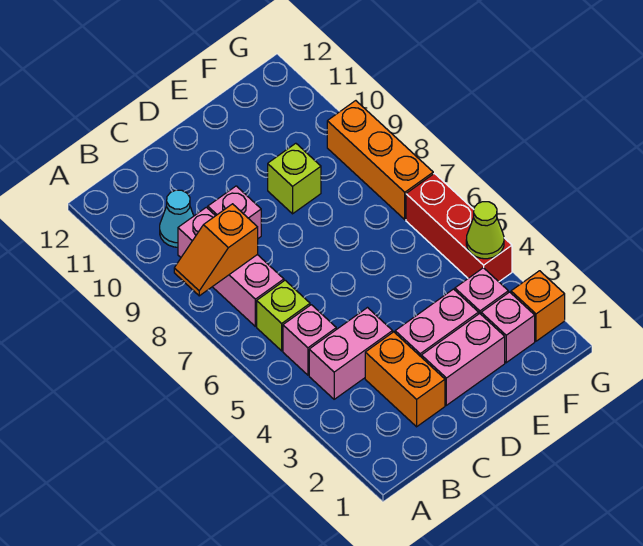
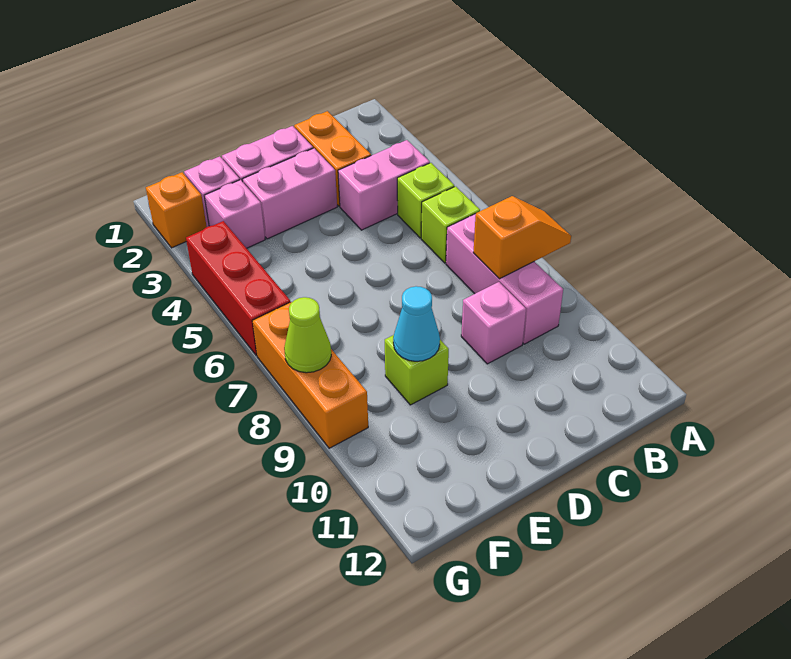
pink brick B5 level 1 -> lime brick B5 level 1
cyan cone B10 level 1 -> cyan cone E9 level 2
lime cone G4 level 2 -> lime cone G8 level 2

